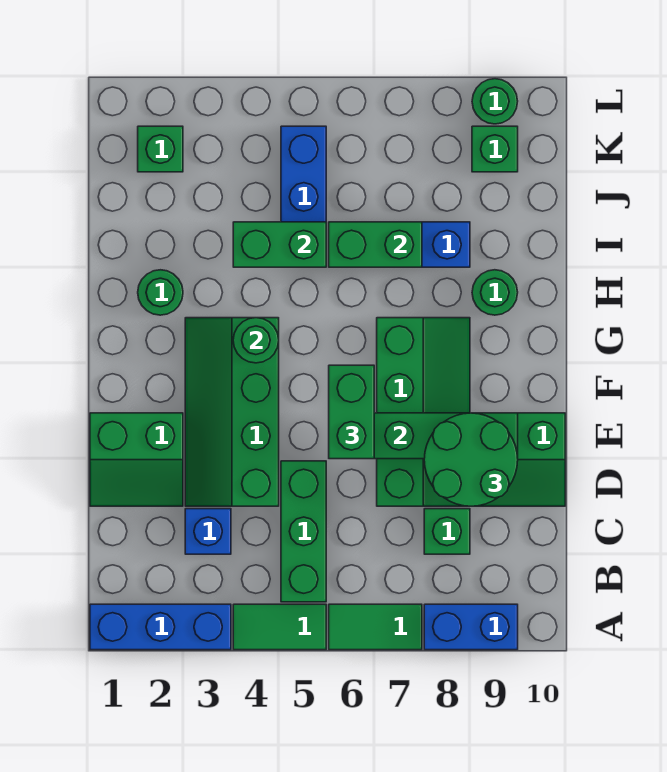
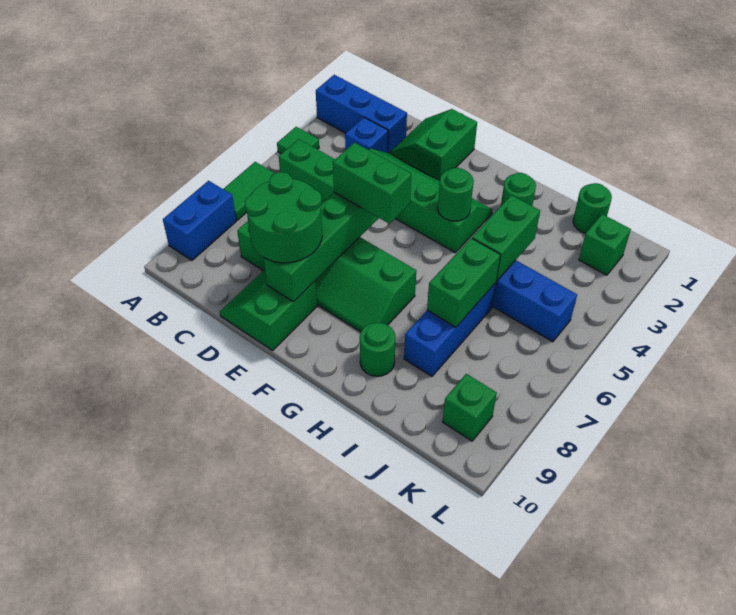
blue brick A1:A3 level 1 -> blue brick A2:C2 level 1
green tile A4:A5 level 1 -> green tile A4 level 1
green round brick L9 level 1 -> green round brick J1 level 1

